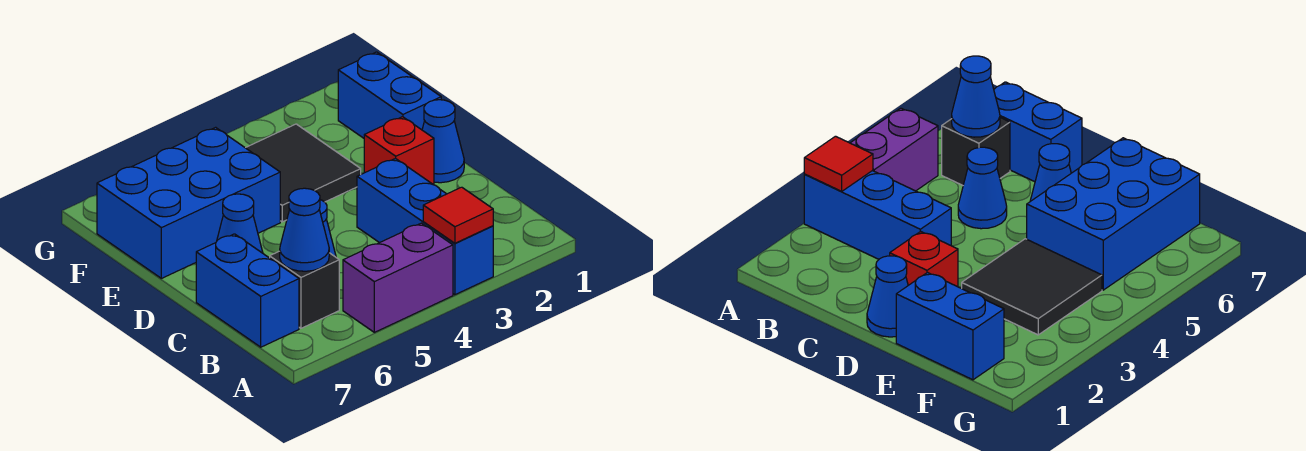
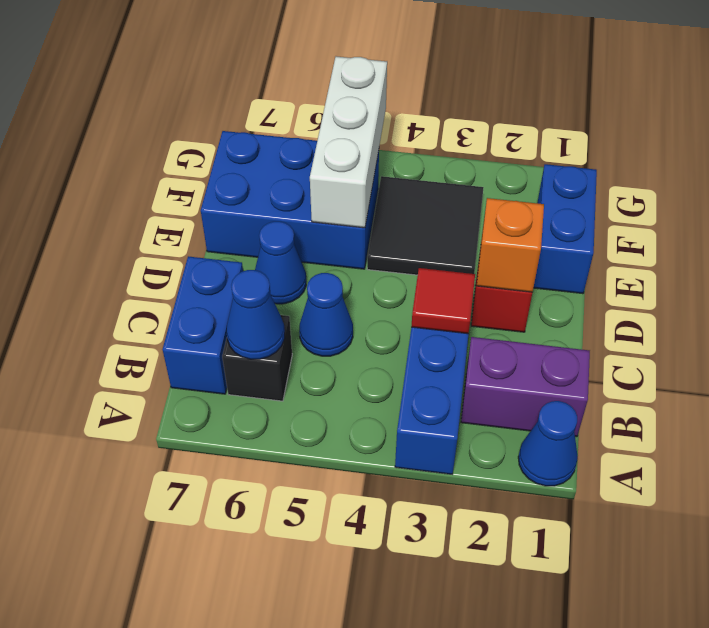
red tile A3 level 2 -> red tile C3 level 2
purple brick A4:A5 level 1 -> purple brick B1:B2 level 1
blue cone D1 level 1 -> blue cone A1 level 1
none -> orange brick D2 level 2
none -> white brick E5:G5 level 2

